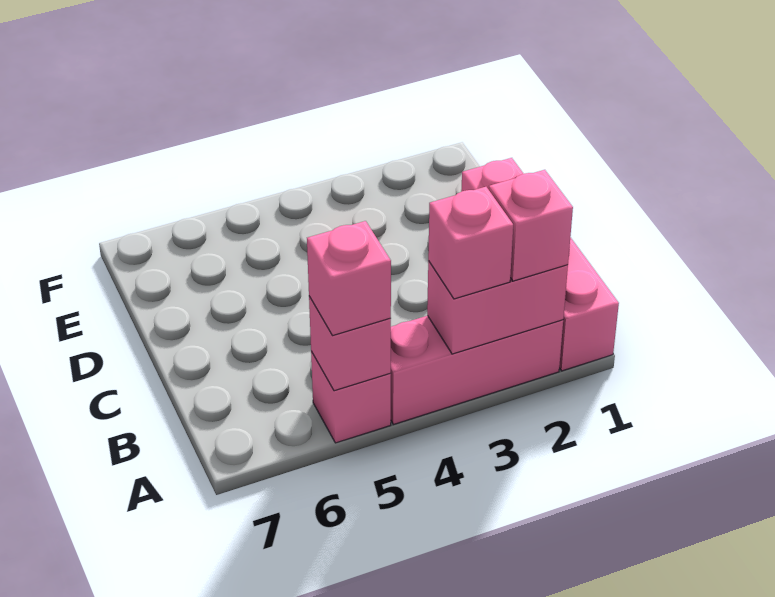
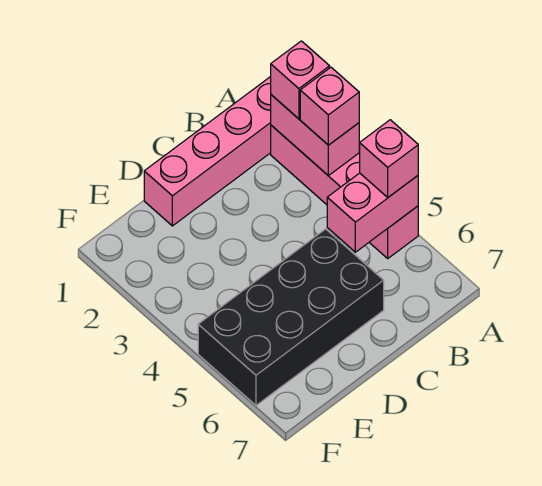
pink brick A5 level 2 -> pink brick A5:B5 level 2
none -> black brick C5:F6 level 1

